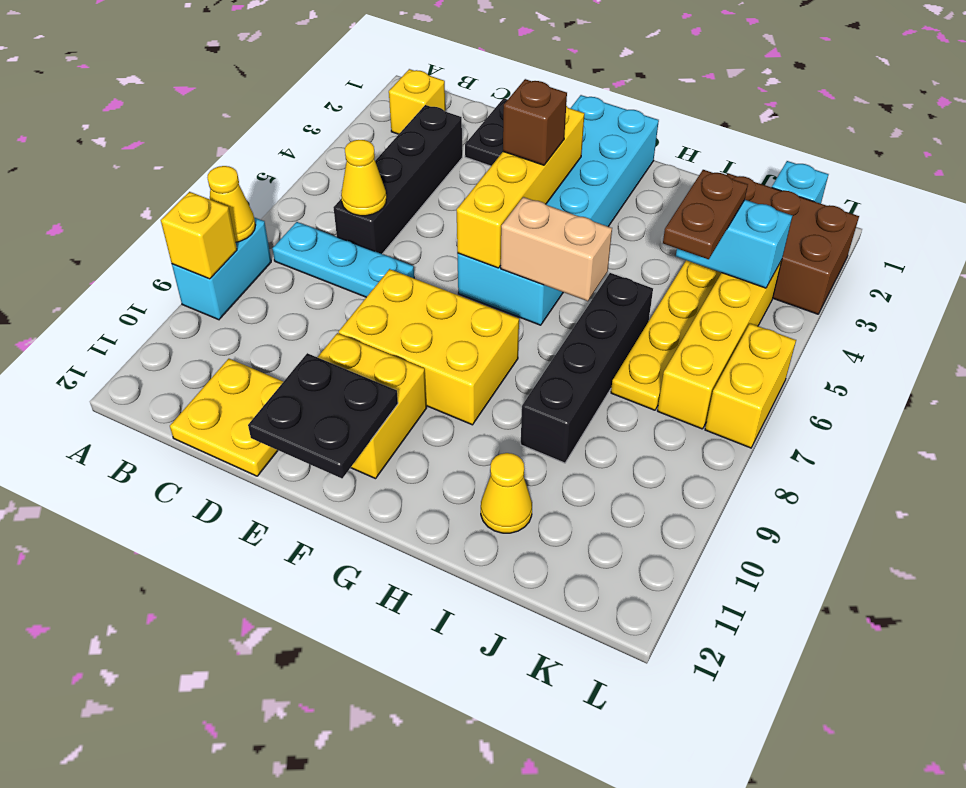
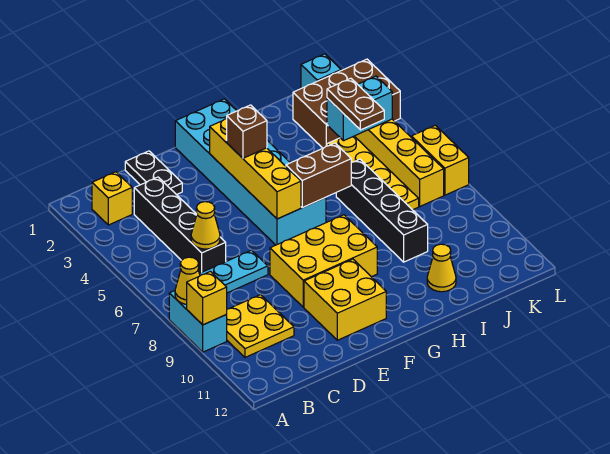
yellow plate C11:D12 level 1 -> yellow plate B9:C10 level 1
black plate E11:F12 level 2 -> none
tan brick G6:H6 level 2 -> brown brick G6:H6 level 2

